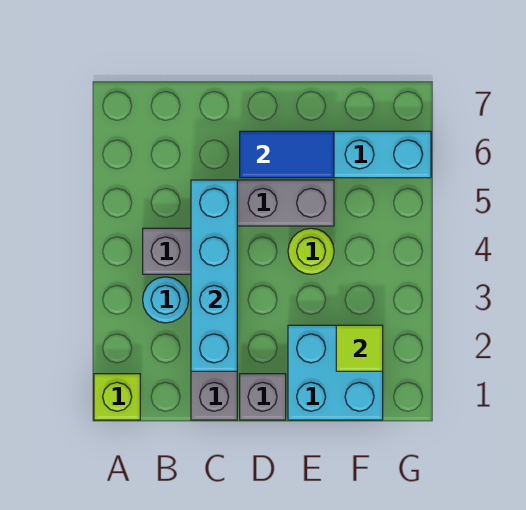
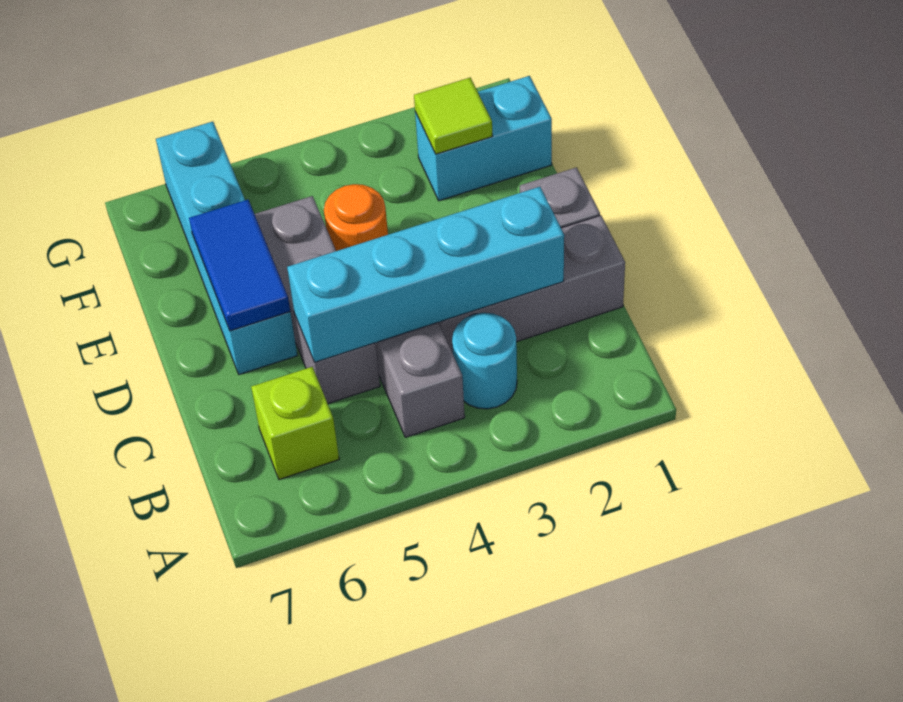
lime brick A1 level 1 -> lime brick B6 level 1
cyan brick E1:F2 level 1 -> cyan brick F1:F2 level 1
lime round brick E4 level 1 -> orange round brick E4 level 1

